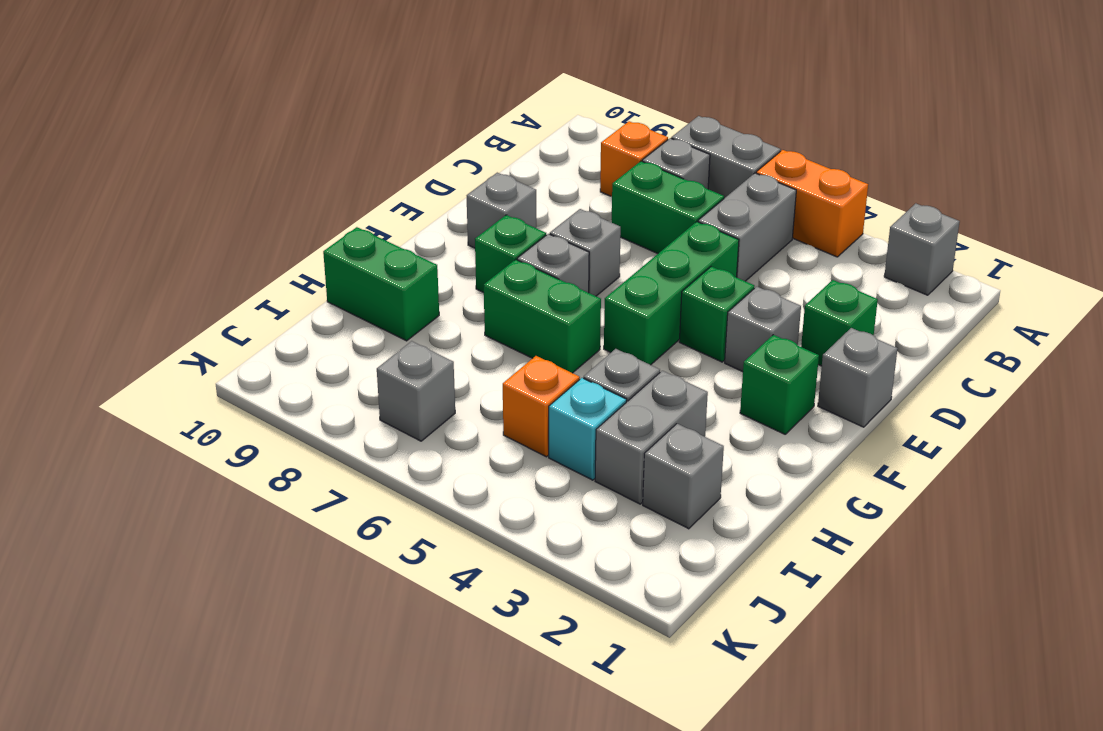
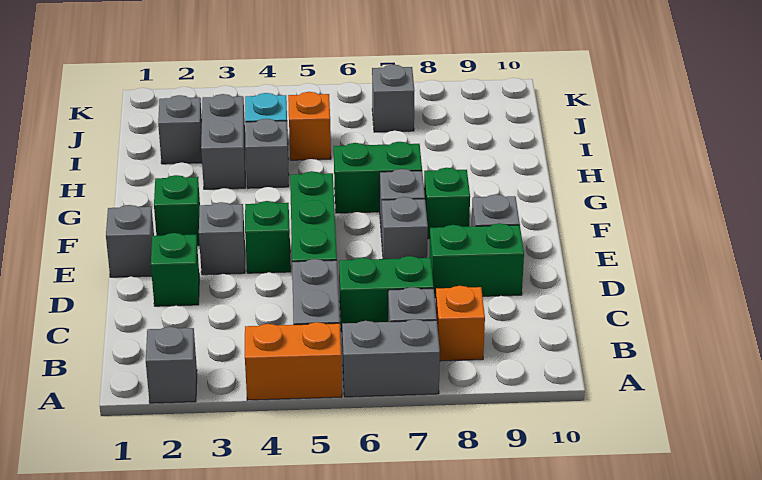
green brick H9:H10 level 1 -> green brick D8:D9 level 1

